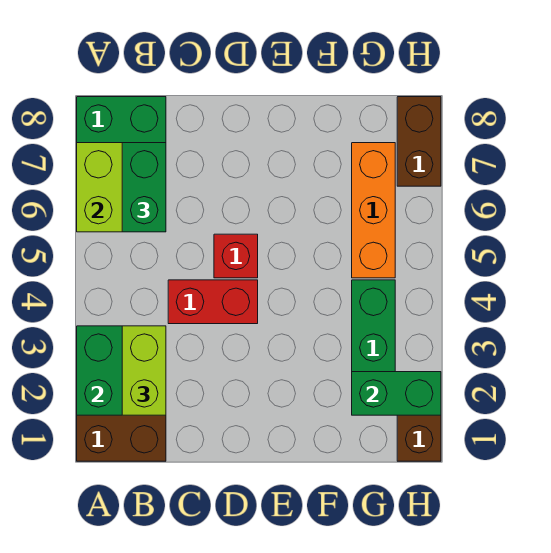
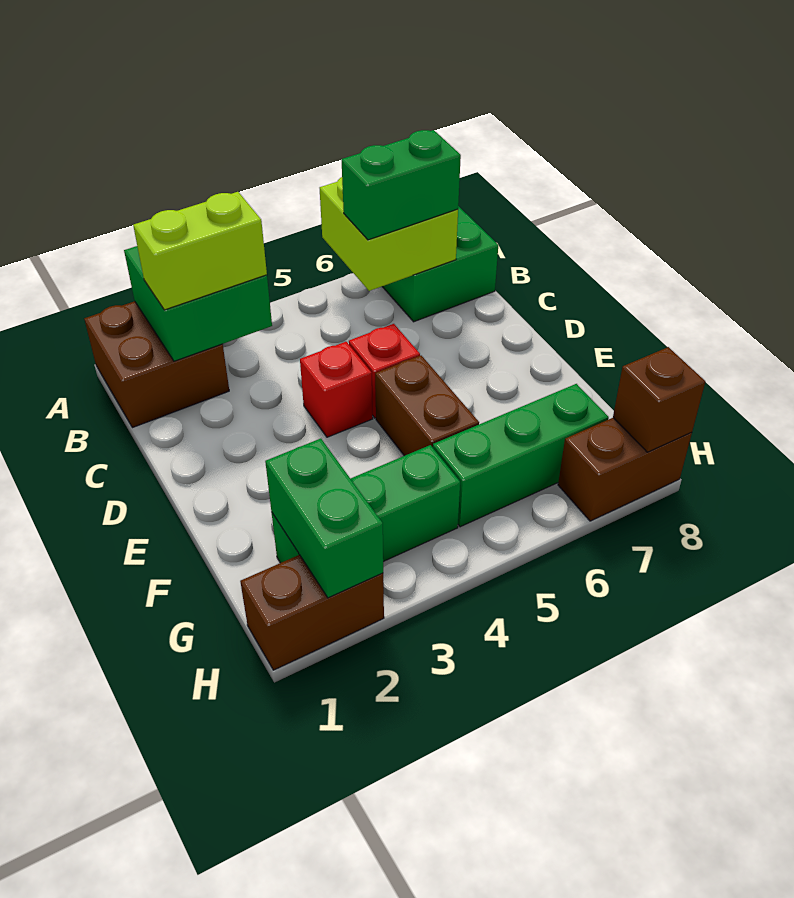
red brick C4:D4 level 1 -> red brick D4 level 1
none -> brown brick E5:F5 level 1
orange brick G5:G7 level 1 -> green brick G5:G7 level 1
none -> brown brick H8 level 2

